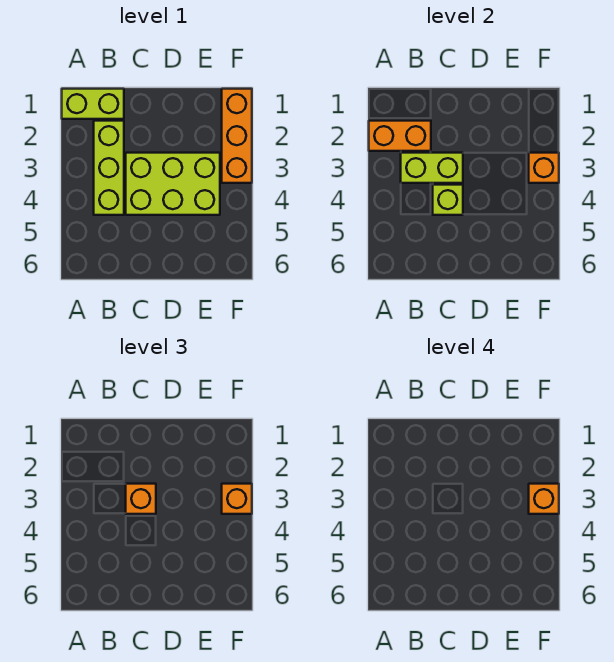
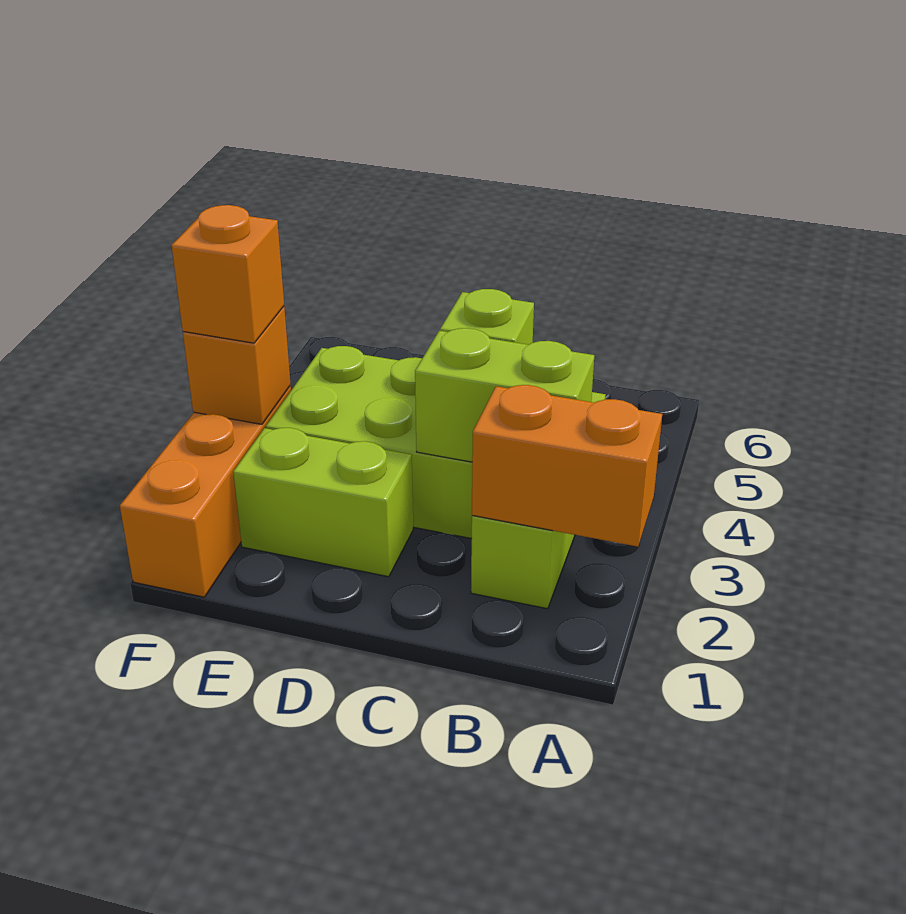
lime brick A1:B1 level 1 -> lime brick D2:E2 level 1
orange brick C3 level 3 -> none
orange brick F3 level 4 -> none

